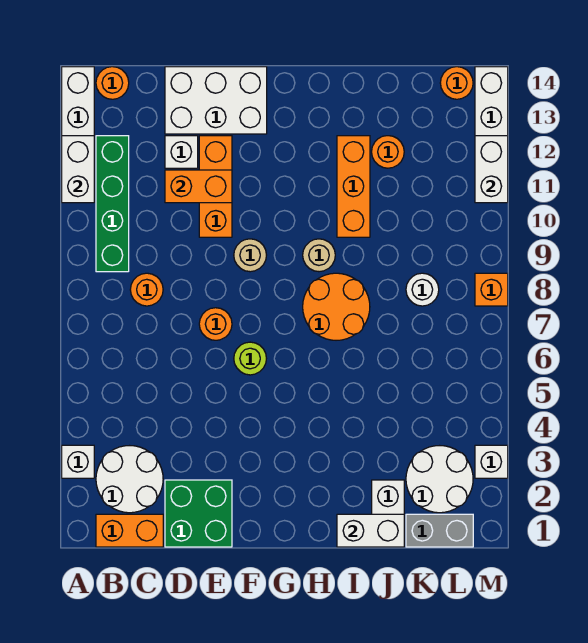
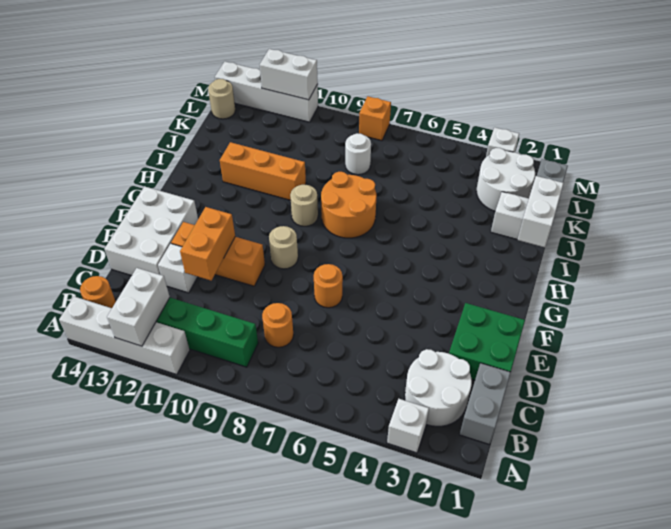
white brick A11:A12 level 2 -> white brick A12:B12 level 2
orange brick B1:C1 level 1 -> grey brick B1:C1 level 1
lime round brick F6 level 1 -> none
orange round brick J12 level 1 -> none
orange round brick L14 level 1 -> tan round brick L14 level 1

